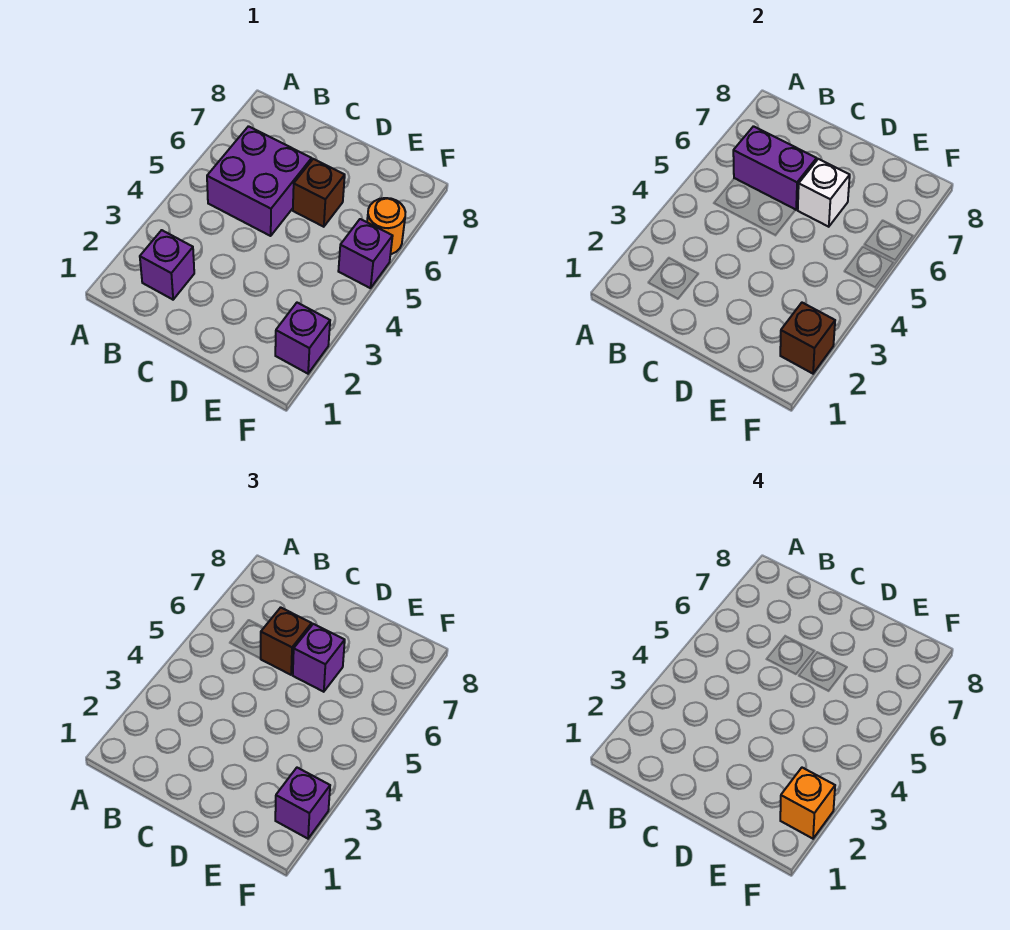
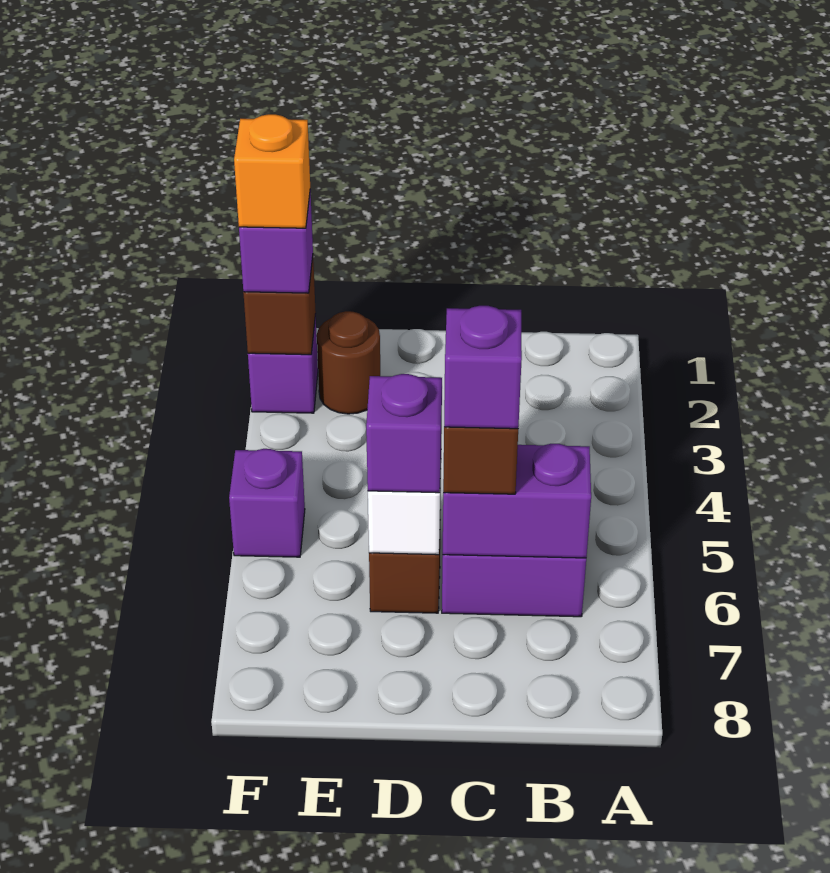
purple brick B2 level 1 -> purple brick C6 level 4
none -> brown round brick E2 level 1
orange round brick F6 level 1 -> none

